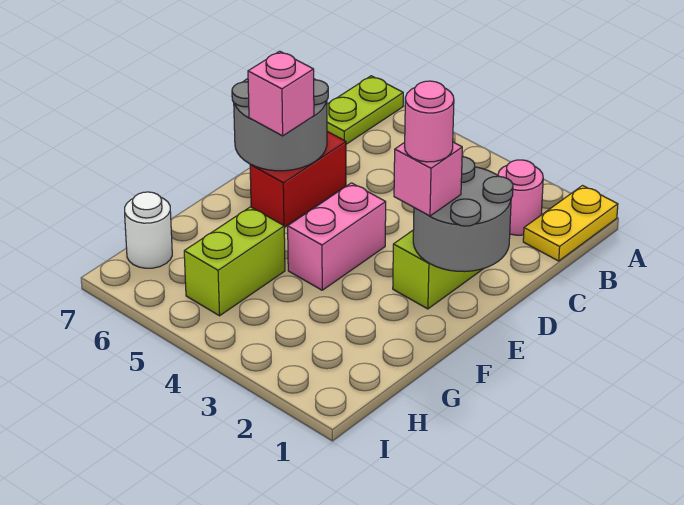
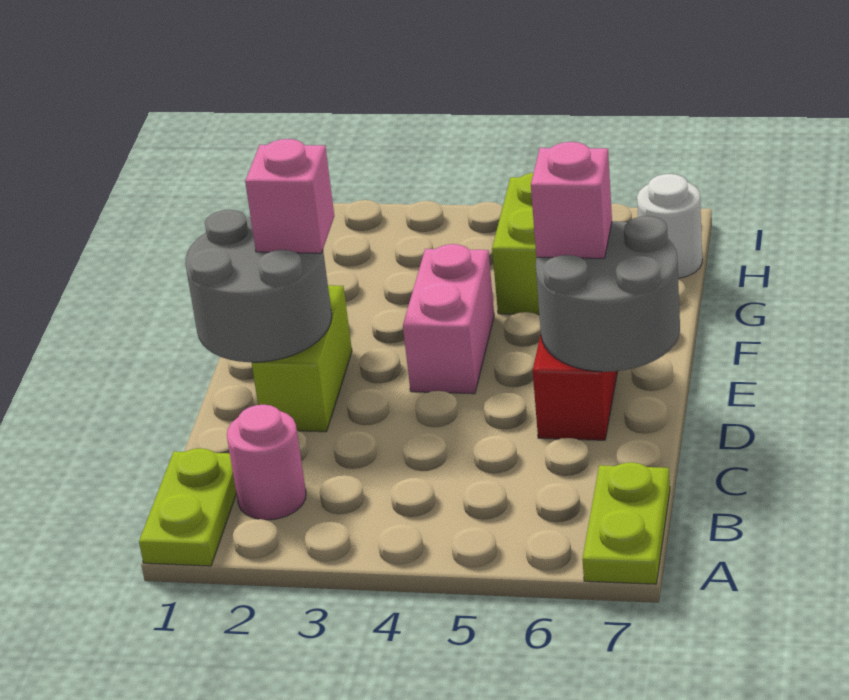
yellow plate A1:B1 level 1 -> lime plate A1:B1 level 1
pink round brick E2 level 4 -> none

